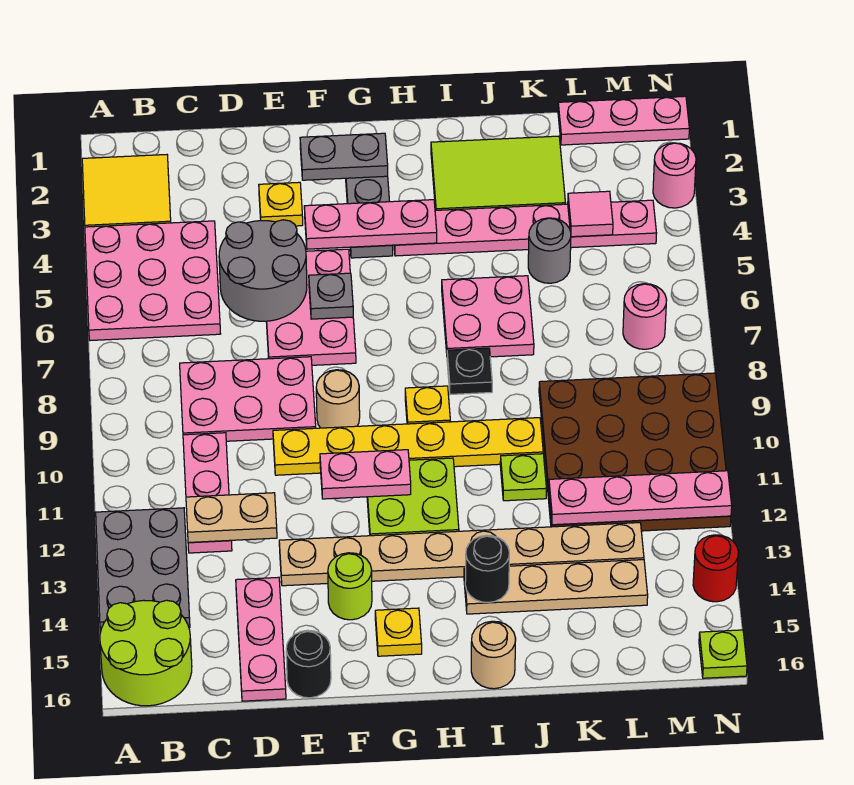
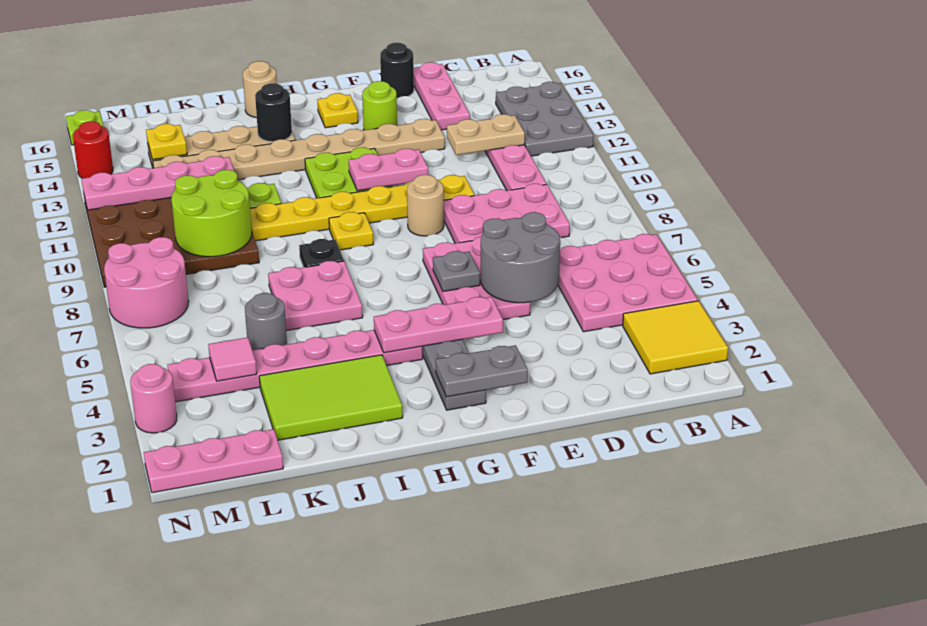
lime round brick A15:B16 level 1 -> lime round brick K9:L10 level 2
yellow plate E3 level 1 -> yellow plate L14 level 2
pink round brick M7 level 1 -> pink round brick M7:N8 level 1

